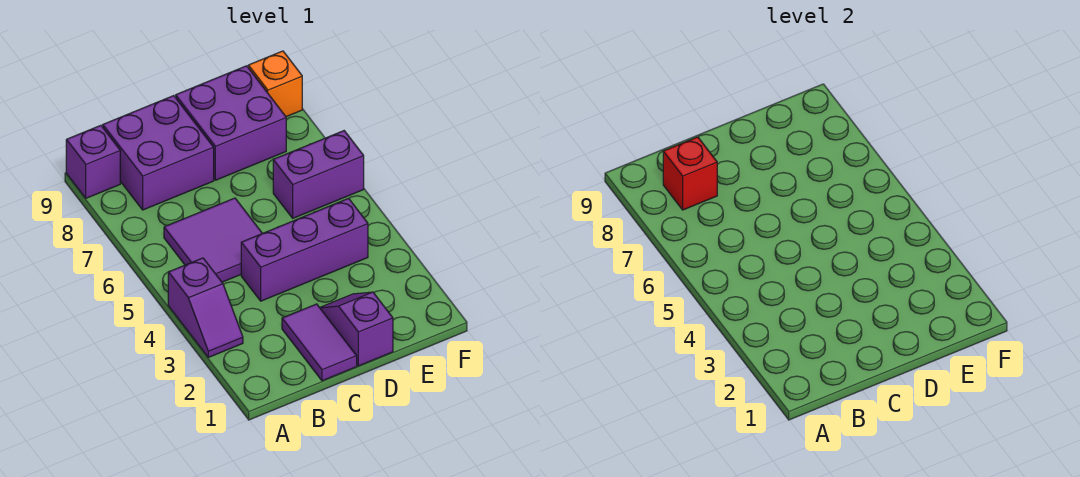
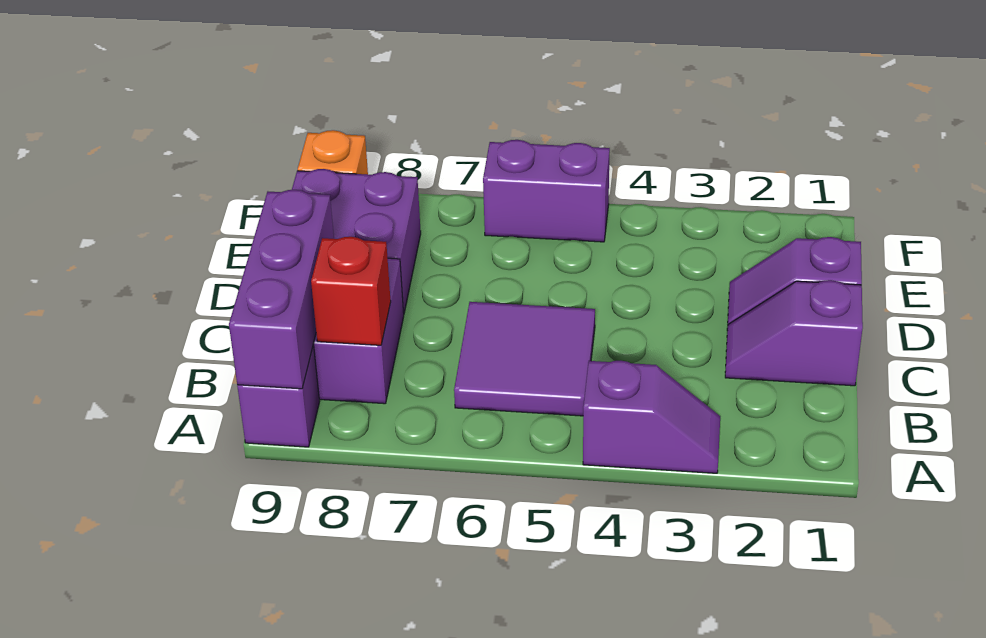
purple tile C1:C2 level 1 -> purple slope C1:C2 level 1 top 1
purple brick C4:E4 level 1 -> purple brick A9:C9 level 2
purple brick E6:F6 level 1 -> purple brick F5:F6 level 1

